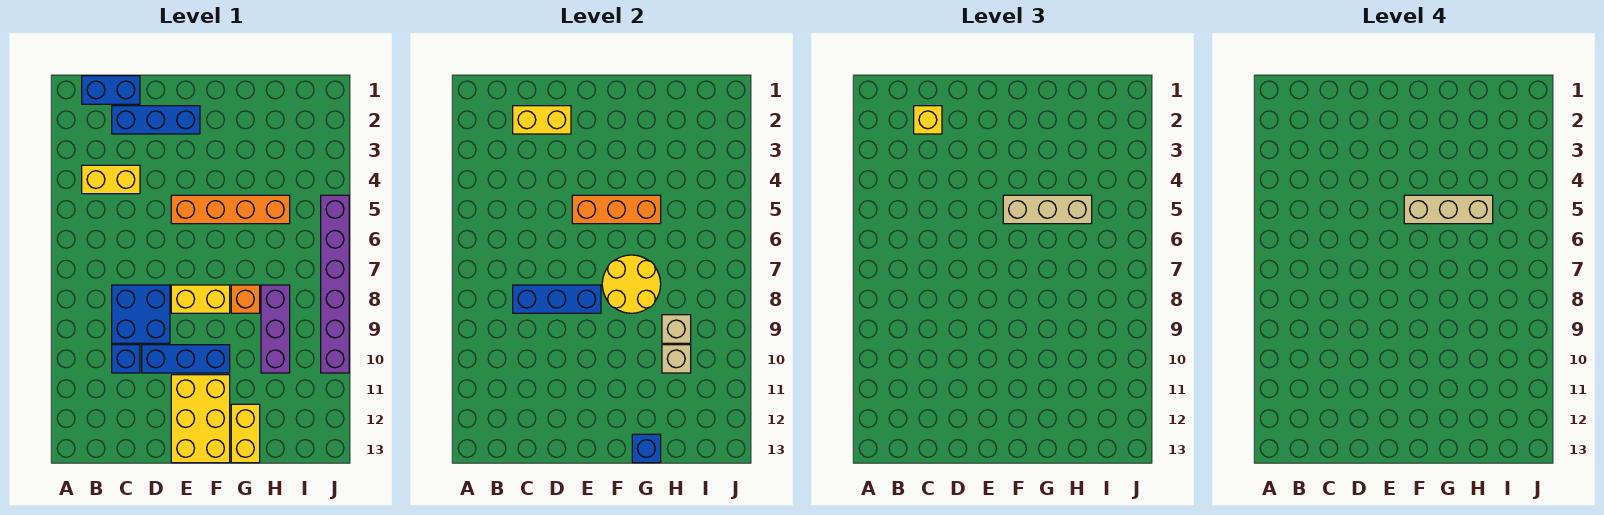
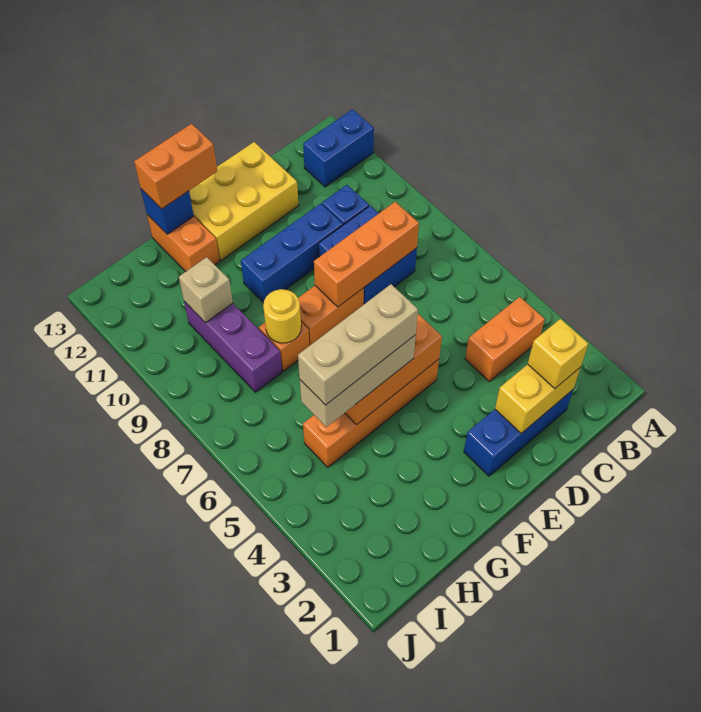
blue brick B1:C1 level 1 -> blue brick A12:B12 level 1
yellow brick B4:C4 level 1 -> orange brick B4:C4 level 1
blue brick C8:E8 level 2 -> orange brick C8:E8 level 2
yellow brick E8:F8 level 1 -> orange brick E8:F8 level 1
yellow brick E11:F13 level 1 -> yellow brick D12:F13 level 1
yellow round brick F7:G8 level 2 -> yellow round brick G8 level 2
none -> orange brick F13:G13 level 3
yellow brick G12:G13 level 1 -> orange brick G12:G13 level 1
tan brick H9 level 2 -> none
purple brick J5:J10 level 1 -> none

